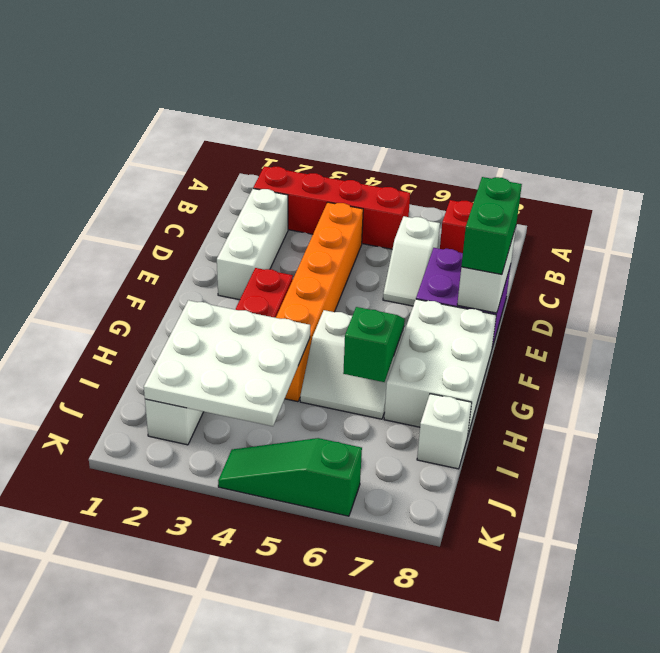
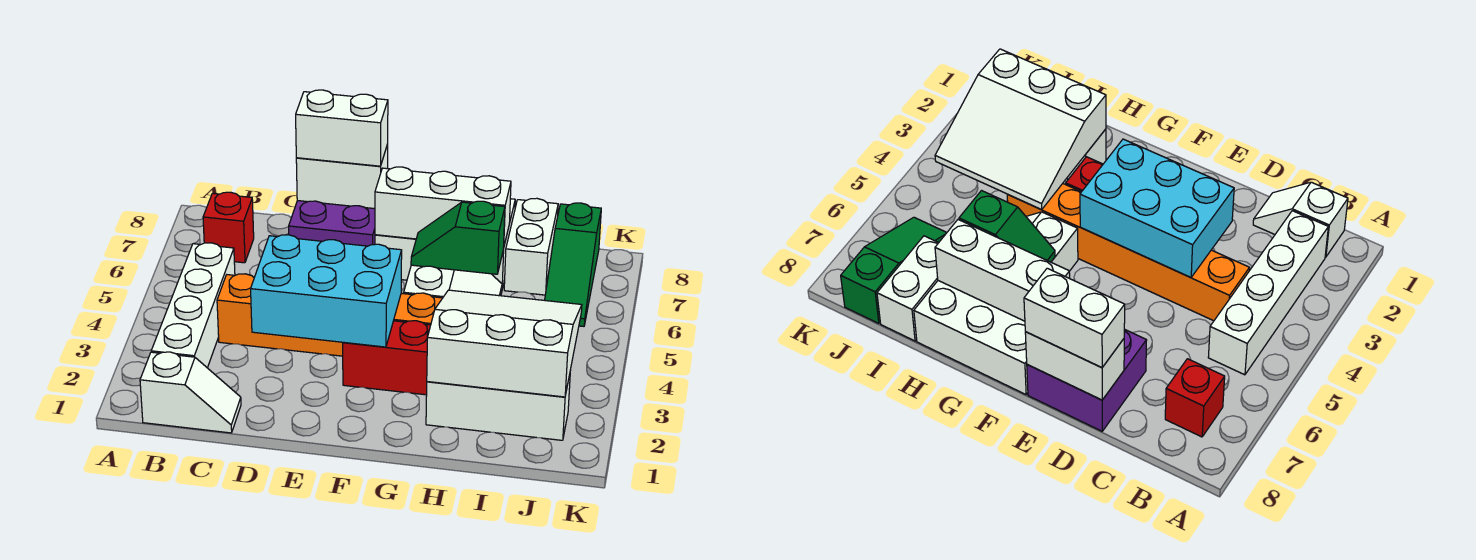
red brick B2:B5 level 1 -> white brick B2:B5 level 1
white brick C2:E2 level 1 -> white brick F7:H7 level 2
white slope C6:D6 level 1 top C -> white slope B1:C1 level 1 top B
none -> cyan brick D3:F4 level 2
green brick D8:E8 level 3 -> white brick D8:E8 level 3
white plate H2:J4 level 2 -> white slope H2:J4 level 2 top 2
white brick I8 level 1 -> white brick I7:I8 level 1
green slope K4:K6 level 1 top 6 -> green slope J6:J8 level 1 top 8

